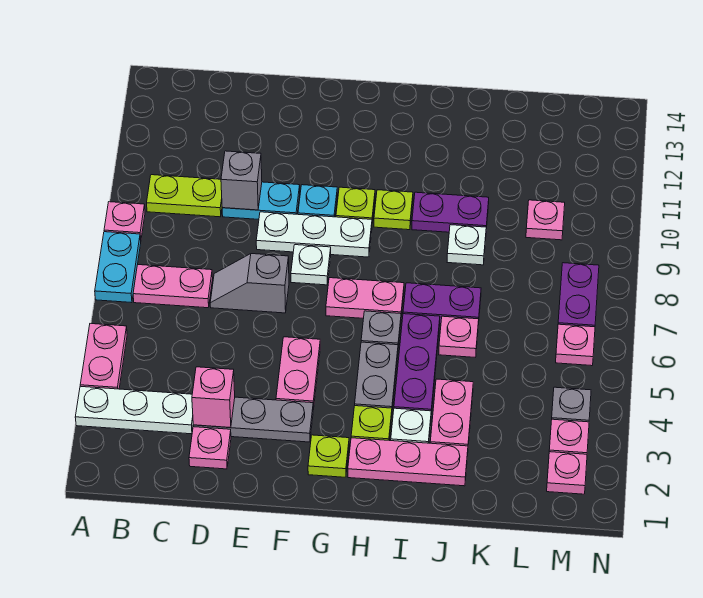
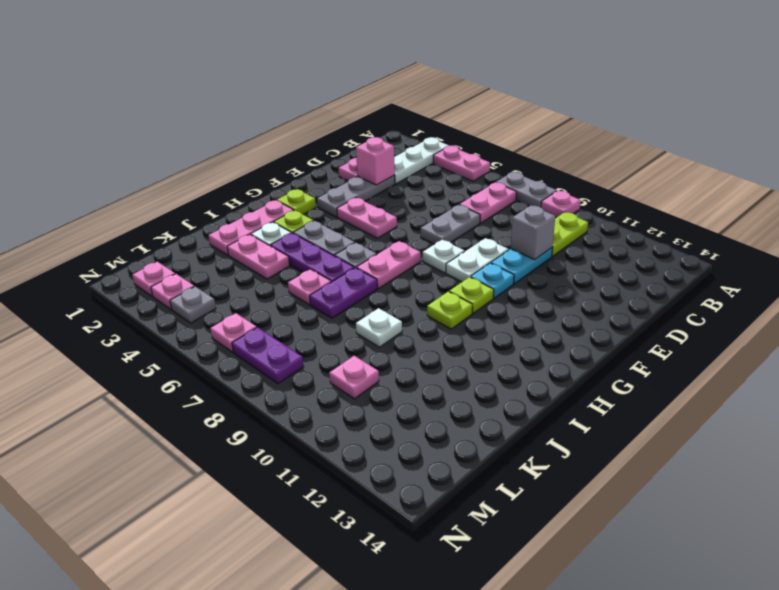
cyan plate A7:A8 level 1 -> grey plate A7:A8 level 1
grey slope D7:E7 level 1 top E -> grey plate D7:E7 level 1
white plate E9:G9 level 1 -> white plate E9:F9 level 1
purple plate I10:J10 level 1 -> none

